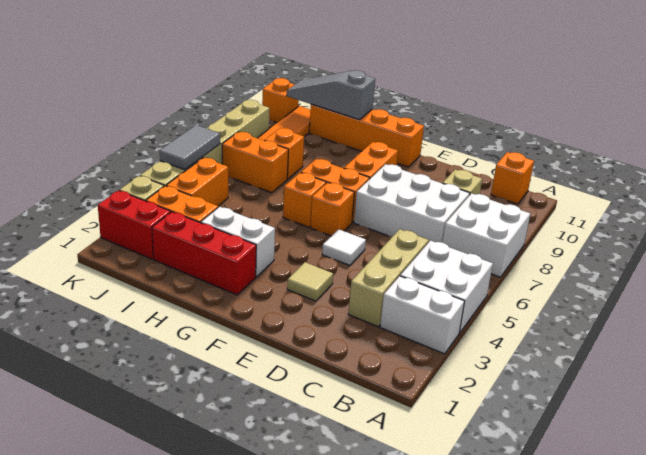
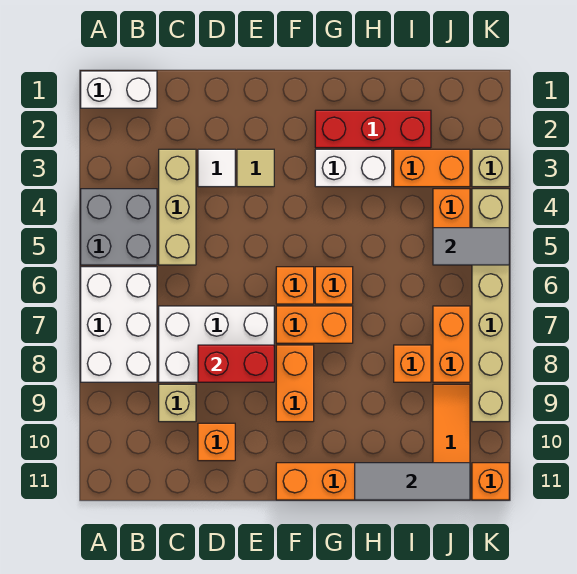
white brick A3:B3 level 1 -> white brick A1:B1 level 1
white brick A4:B5 level 1 -> grey brick A4:B5 level 1
white brick A7:B8 level 1 -> white brick A6:B8 level 1
orange brick B11 level 1 -> orange brick D10 level 1
white tile E5 level 1 -> white tile D3 level 1
grey slope H11:J11 level 2 top H -> grey tile H11:J11 level 2
orange brick I7:J7 level 1 -> orange brick J7:J8 level 1
red brick J2:K2 level 1 -> red brick D8:E8 level 2
grey tile K5:K6 level 2 -> grey tile J5:K5 level 2

